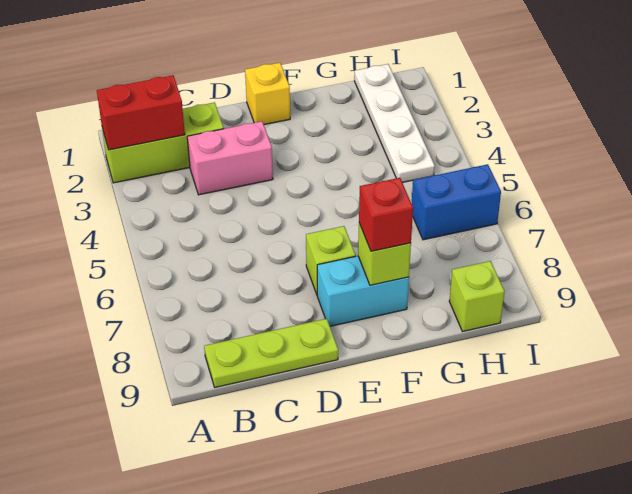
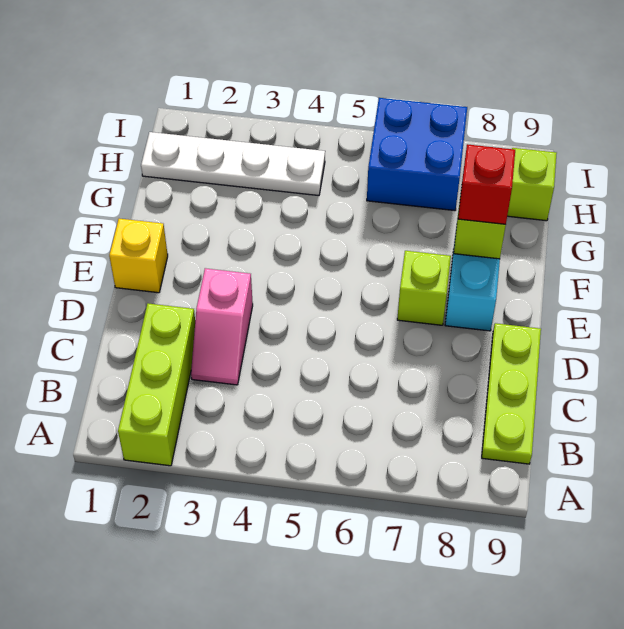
red brick A2:B2 level 2 -> none
pink brick C3:D3 level 1 -> pink slope C3:D3 level 1 top D
blue brick H6:I6 level 1 -> blue brick H6:I7 level 1

